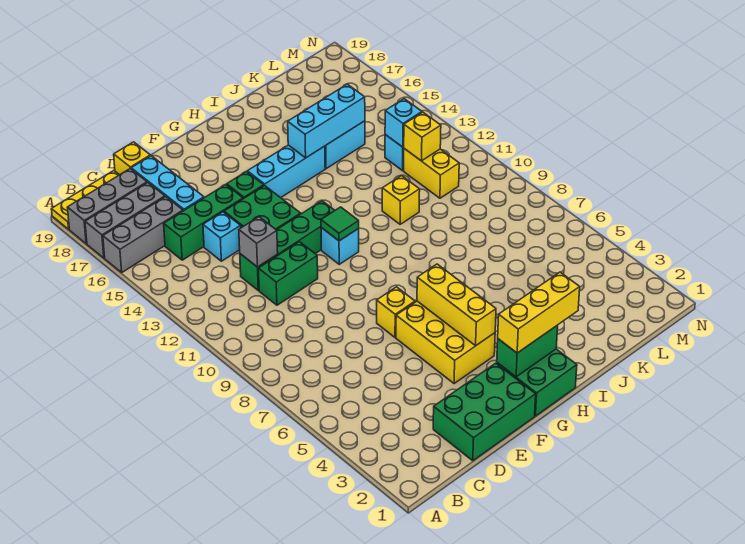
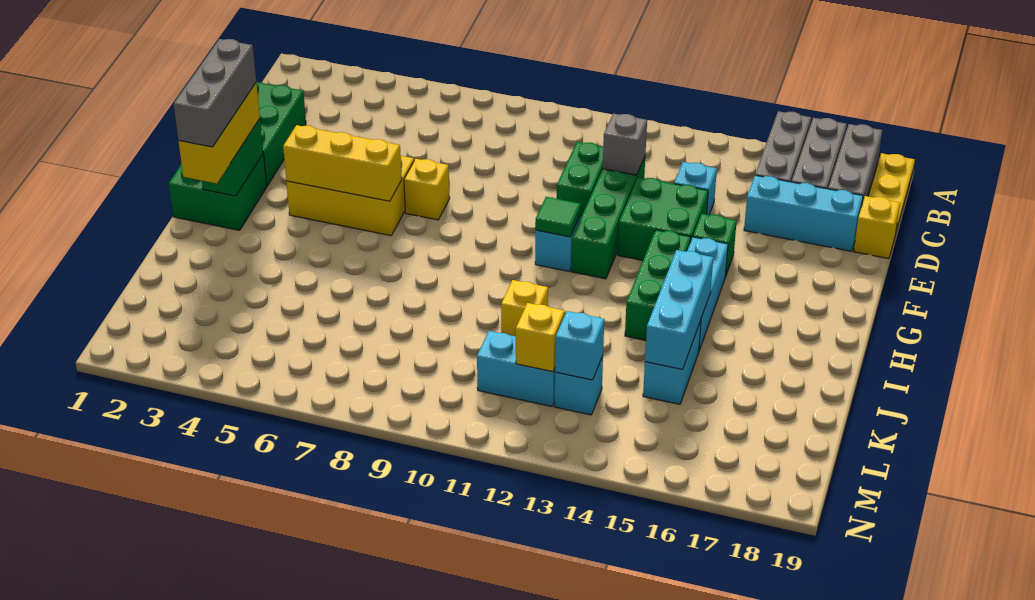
green brick C15:E15 level 1 -> green brick G14:I14 level 1
none -> grey brick G2:I2 level 4
yellow brick L11:L12 level 1 -> cyan brick L11:L12 level 1

